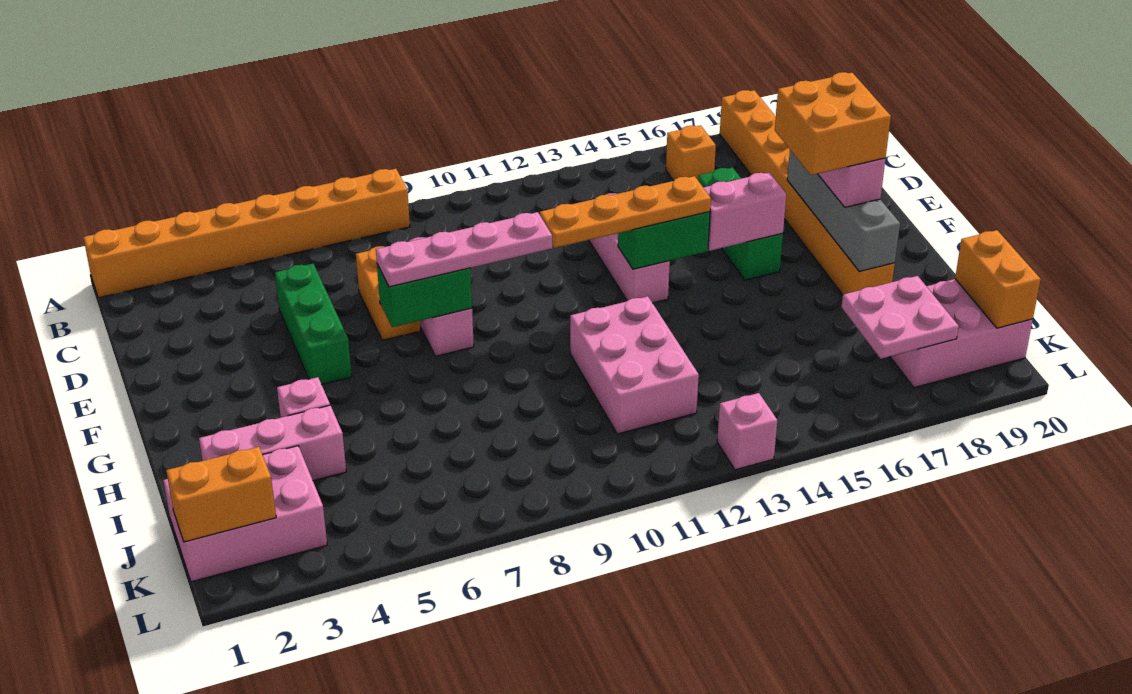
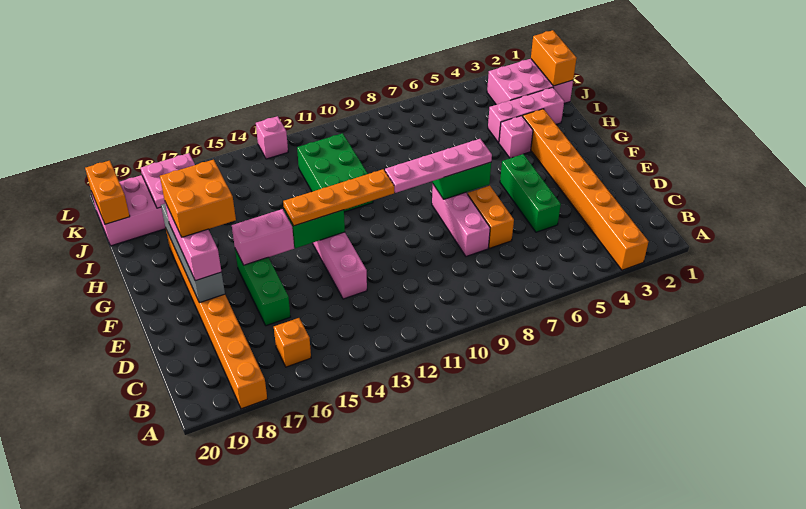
orange brick A1:A8 level 1 -> orange brick A3:H3 level 1
pink brick H11:J12 level 1 -> green brick H11:J12 level 1
orange brick K1:K2 level 2 -> orange brick J1:K1 level 2

